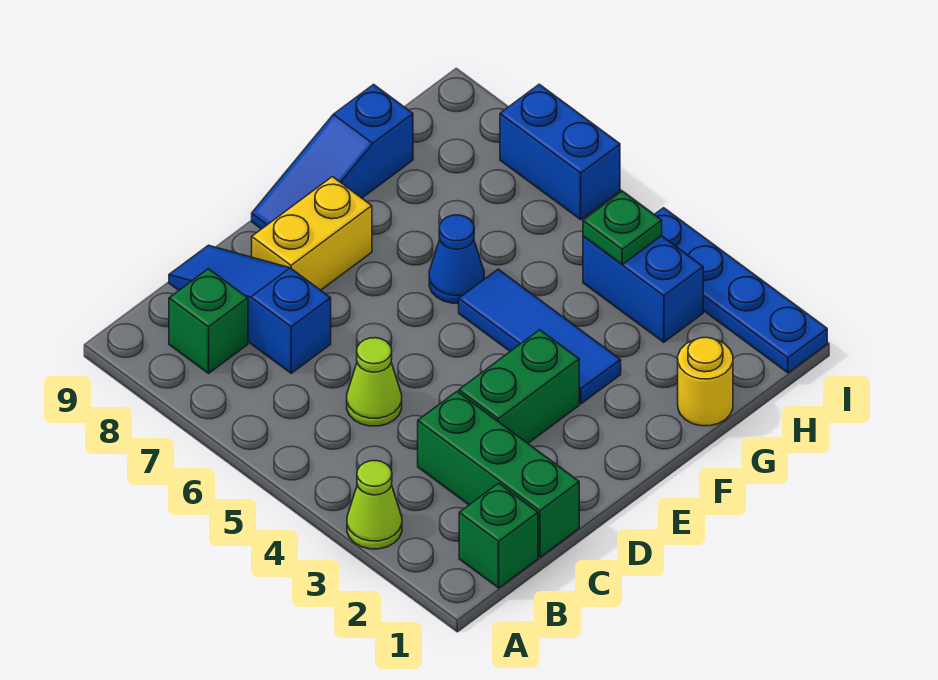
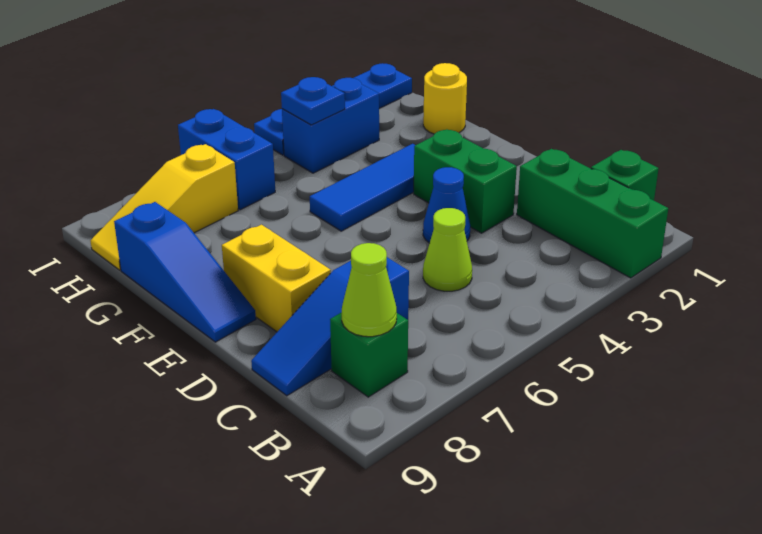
lime cone A3 level 1 -> lime cone B8 level 2
green brick C1:C3 level 1 -> green brick A2:C2 level 1
blue cone F6 level 1 -> blue cone D4 level 1
green plate H4 level 2 -> blue plate H4 level 2
none -> yellow slope H7:H9 level 1 top 7
blue brick I6:I7 level 1 -> blue brick H6:I6 level 1

